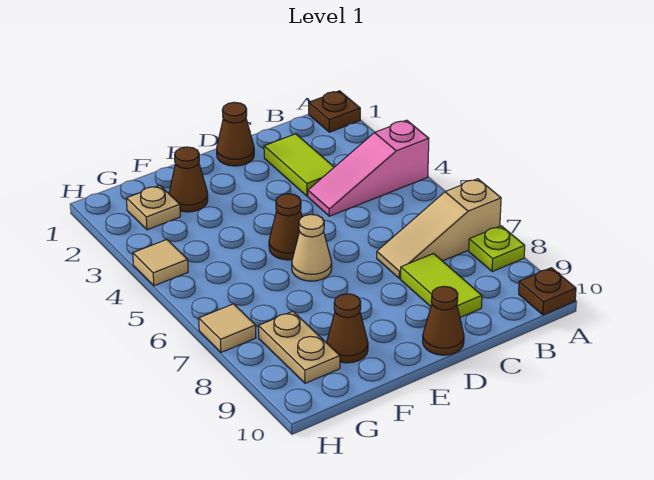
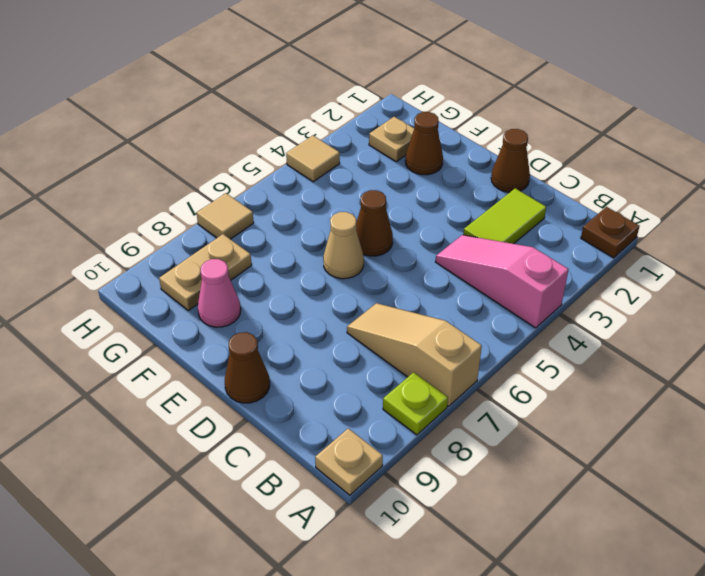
brown plate A10 level 1 -> tan plate A10 level 1
lime tile C8:C9 level 1 -> none
brown cone F9 level 1 -> pink cone F9 level 1

